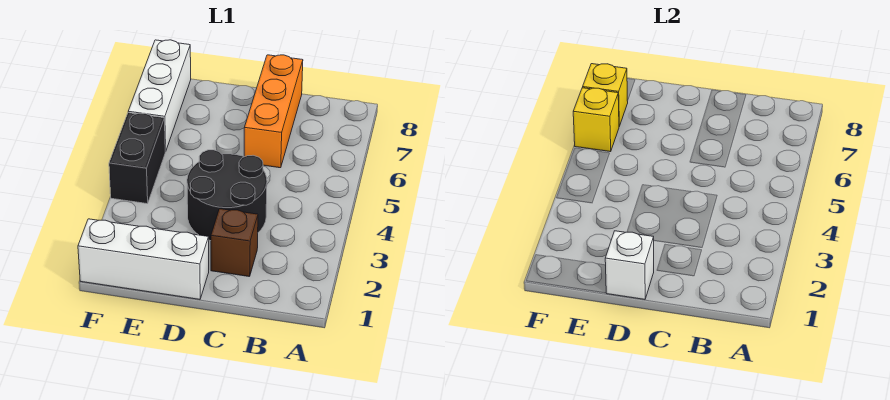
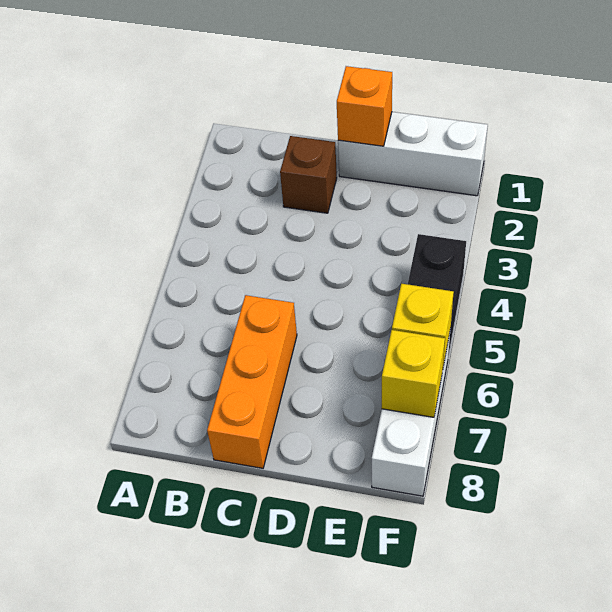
black round brick C3:D4 level 1 -> none
white brick D1 level 2 -> orange brick D1 level 2

